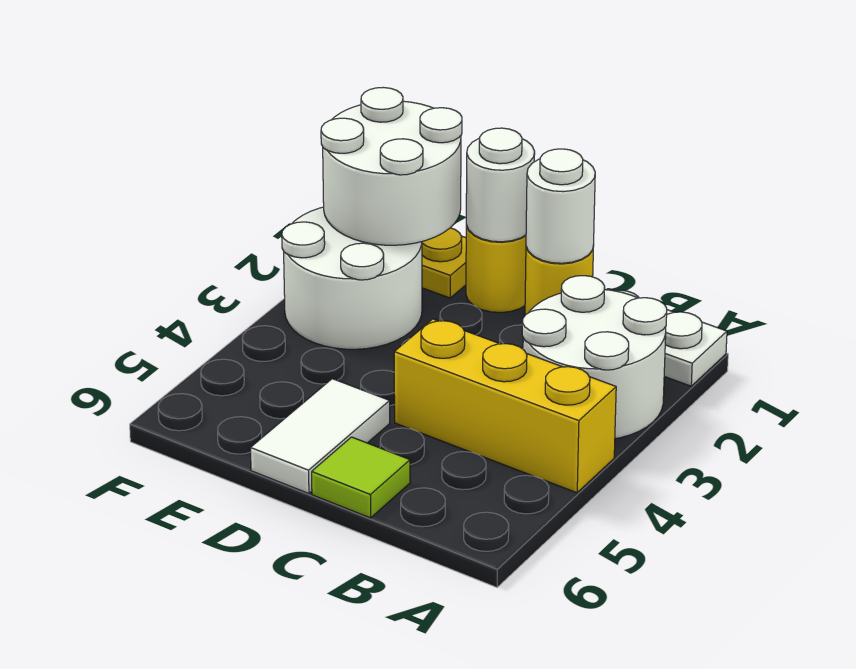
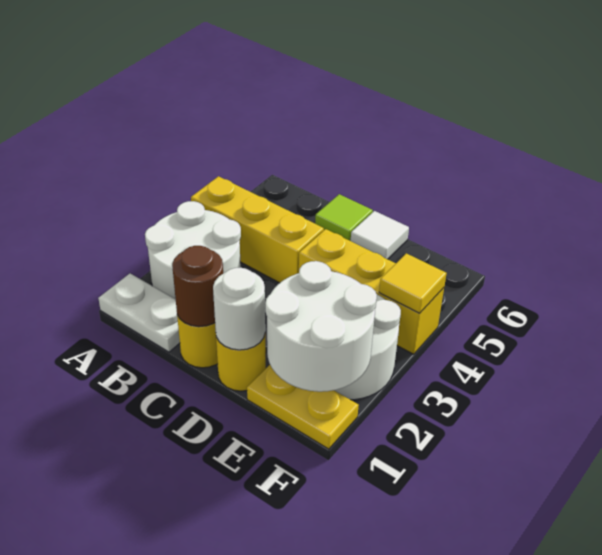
white round brick C1 level 2 -> brown round brick C1 level 2
none -> yellow brick D4:F4 level 1
white tile D5:D6 level 1 -> white tile D6 level 1
none -> yellow tile F4 level 2

